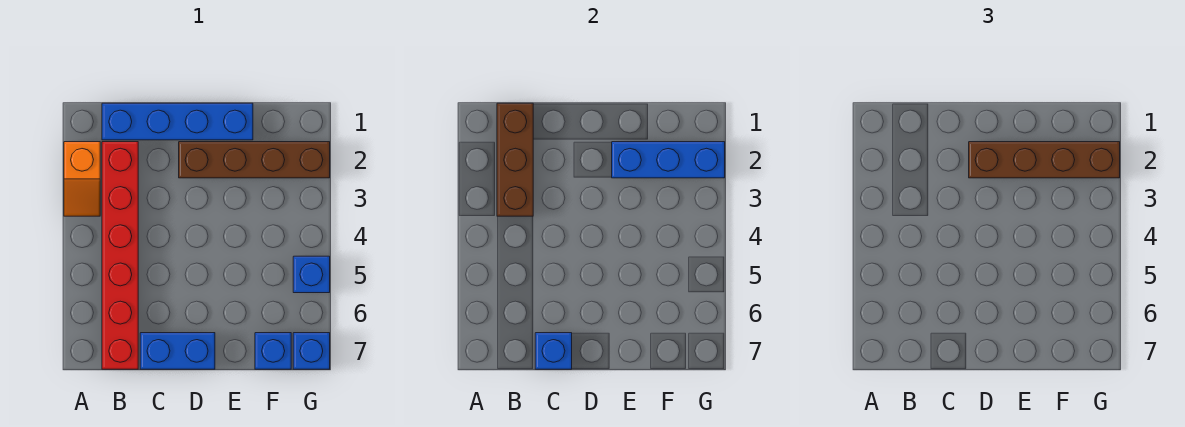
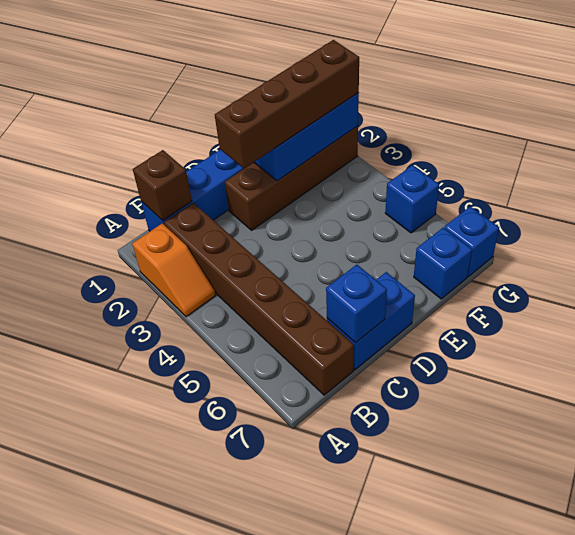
brown brick B1:B3 level 2 -> brown brick B1 level 2
red brick B2:B7 level 1 -> brown brick B2:B7 level 1

